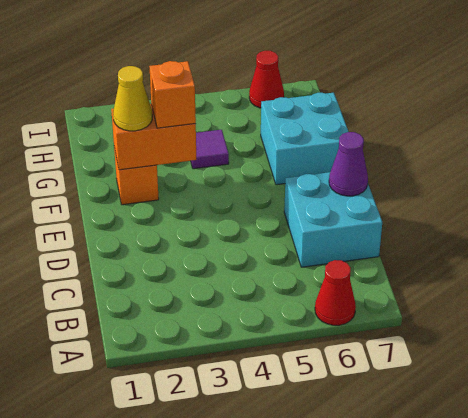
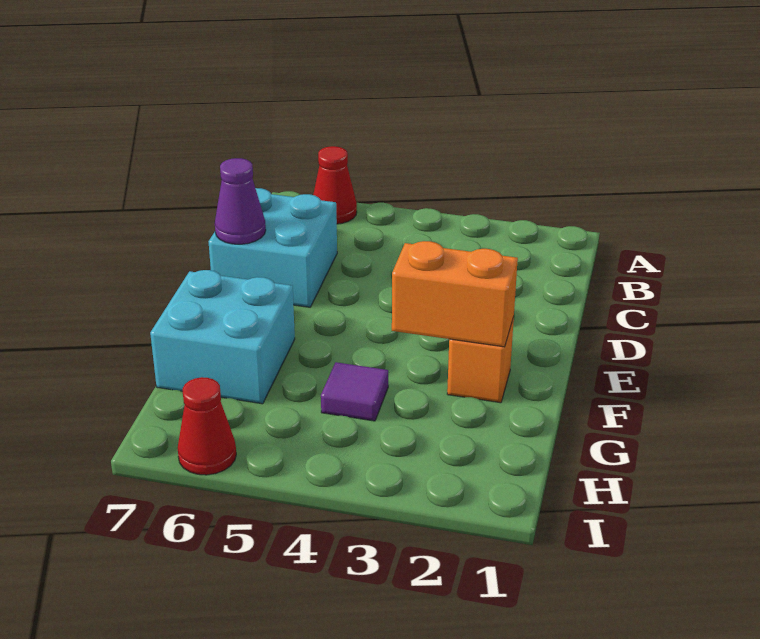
yellow cone F2 level 3 -> none
orange brick F3 level 3 -> none

